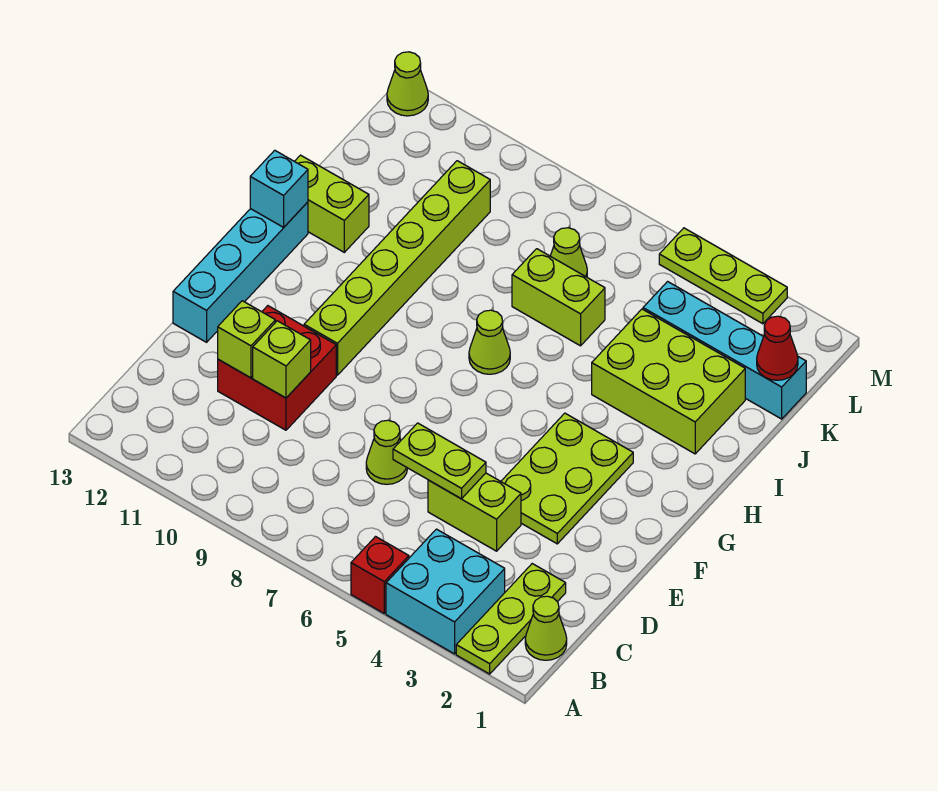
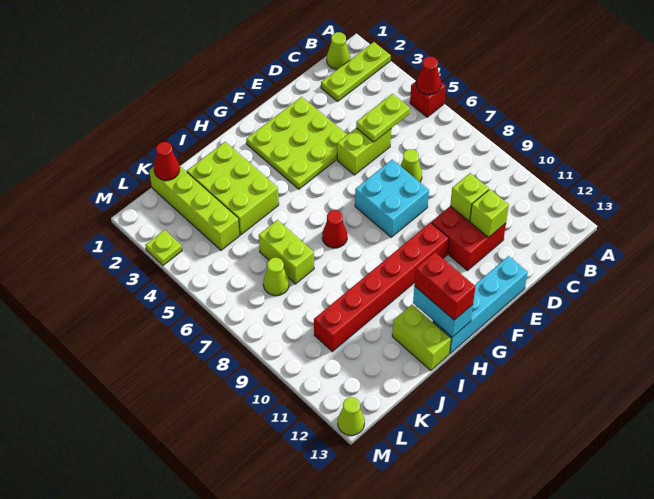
cyan brick A3:B4 level 1 -> cyan brick E7:F8 level 1
none -> red cone A5 level 2
lime brick D4:D5 level 1 -> lime brick D5:E5 level 1
lime plate D5:D6 level 2 -> lime plate C5:D5 level 2
lime plate E3:G4 level 1 -> lime plate E2:G4 level 1
lime brick F10:K10 level 1 -> red brick F10:K10 level 1
lime cone H7 level 1 -> red cone H7 level 1
none -> red brick H12:H13 level 3
cyan brick H13 level 2 -> cyan brick H12:H13 level 2
cyan brick K1:K4 level 1 -> lime brick K1:K4 level 1
lime plate M3:M5 level 1 -> lime plate M3 level 1

